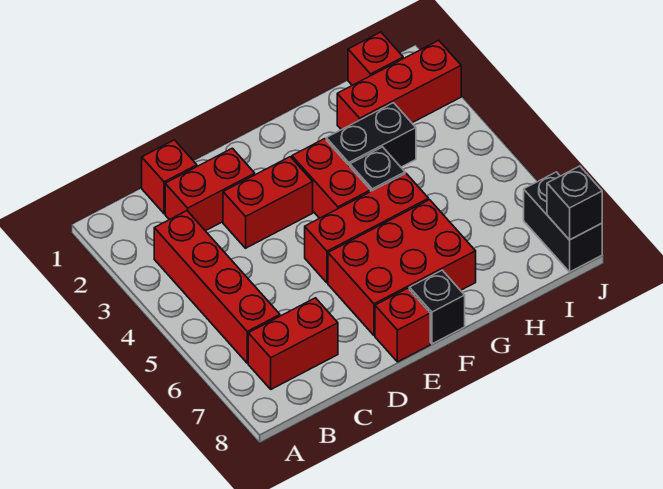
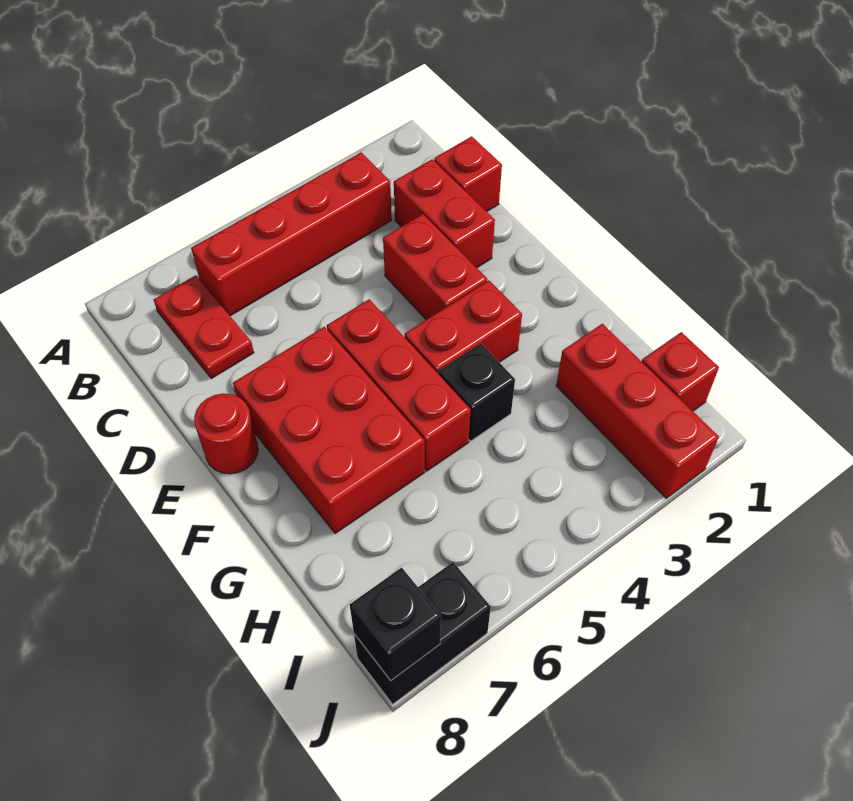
red brick B7:C7 level 1 -> red plate B7:C7 level 1
red brick E8 level 1 -> red round brick E8 level 1
black brick F8 level 1 -> none
black brick G3:H3 level 1 -> none

